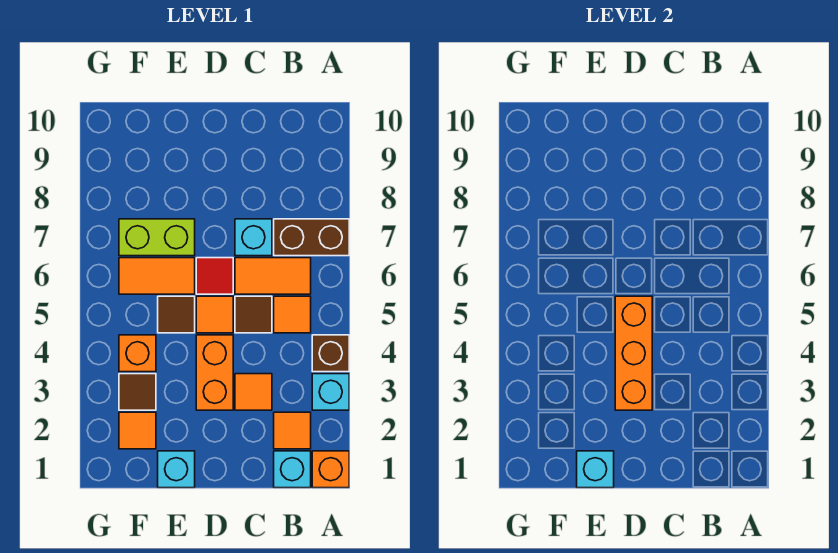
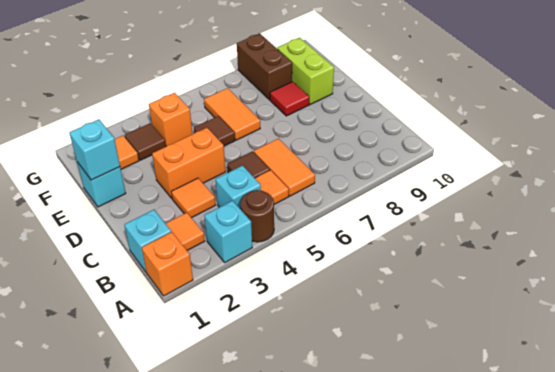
brown brick A4 level 1 -> brown round brick A4 level 1
brown brick A7:B7 level 1 -> brown brick F8:G8 level 1
cyan brick C7 level 1 -> cyan brick B4 level 1
orange brick D3:D5 level 2 -> none
orange tile D5 level 1 -> none
red tile D6 level 1 -> red tile E8 level 1
lime brick E7:F7 level 1 -> lime brick E9:F9 level 1

